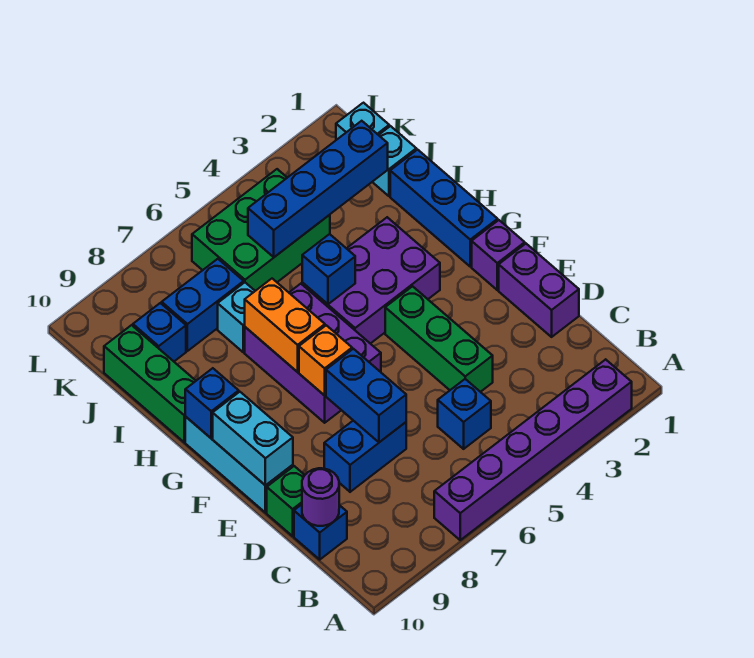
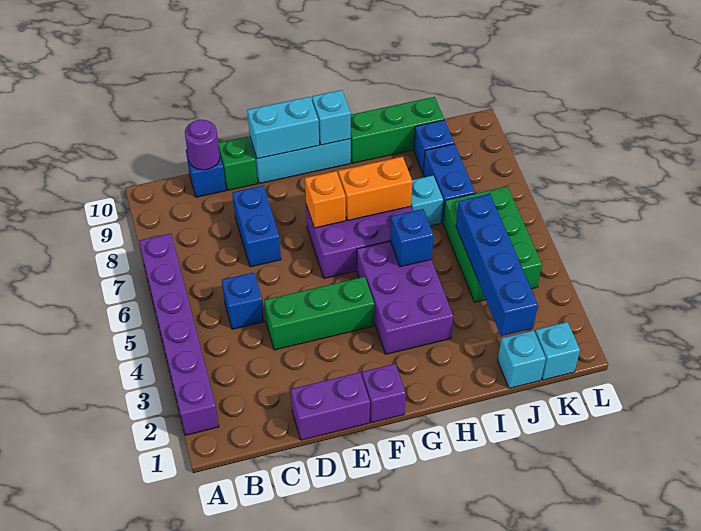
blue brick D7:E7 level 2 -> none
blue brick G1:I1 level 1 -> none
blue brick G10 level 2 -> cyan brick G10 level 2

